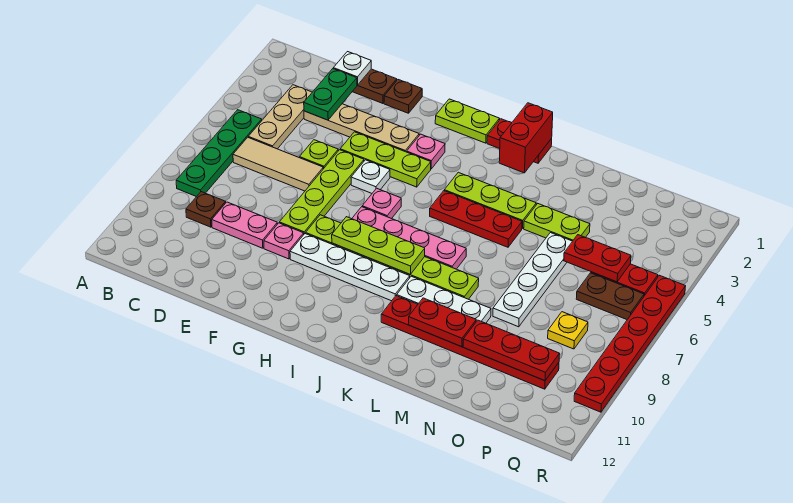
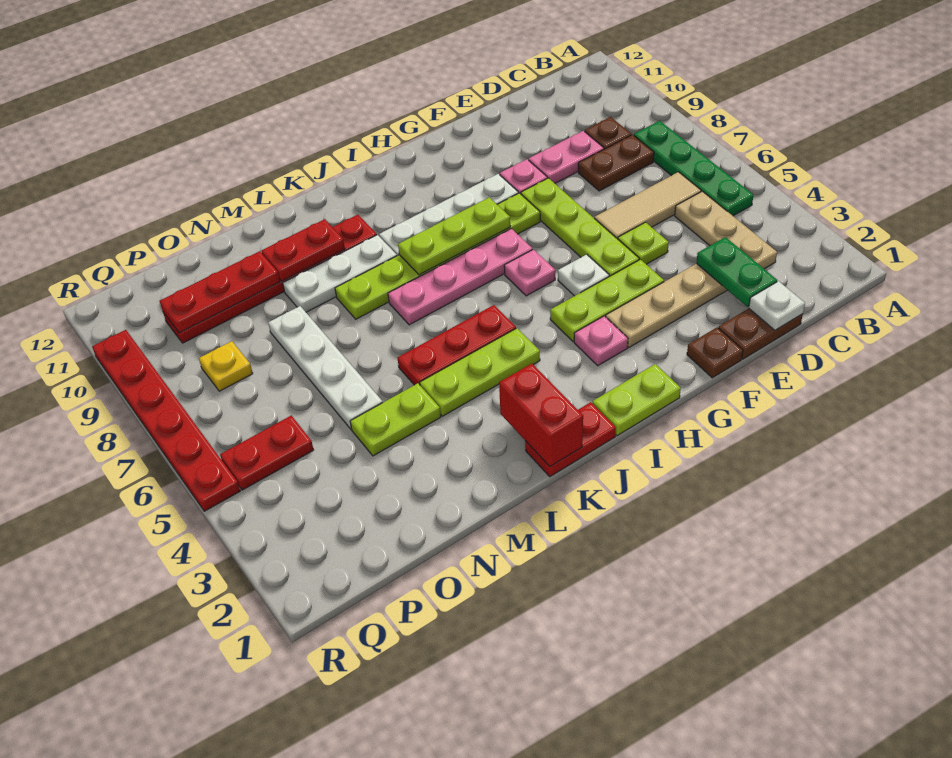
red plate O5:P5 level 2 -> none
brown plate P6:Q6 level 1 -> brown plate C8:D8 level 1

